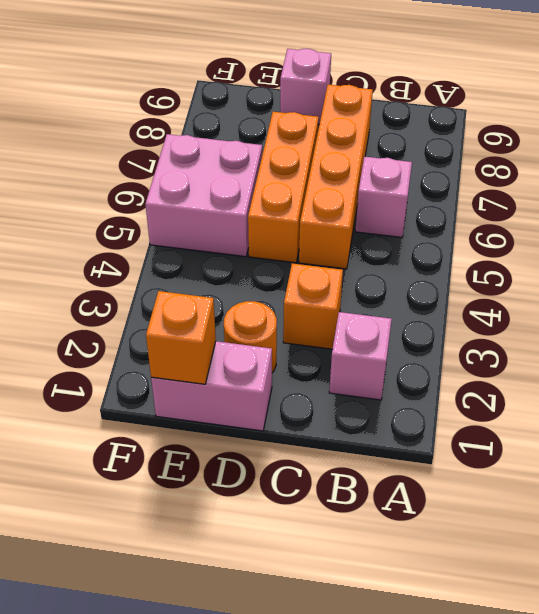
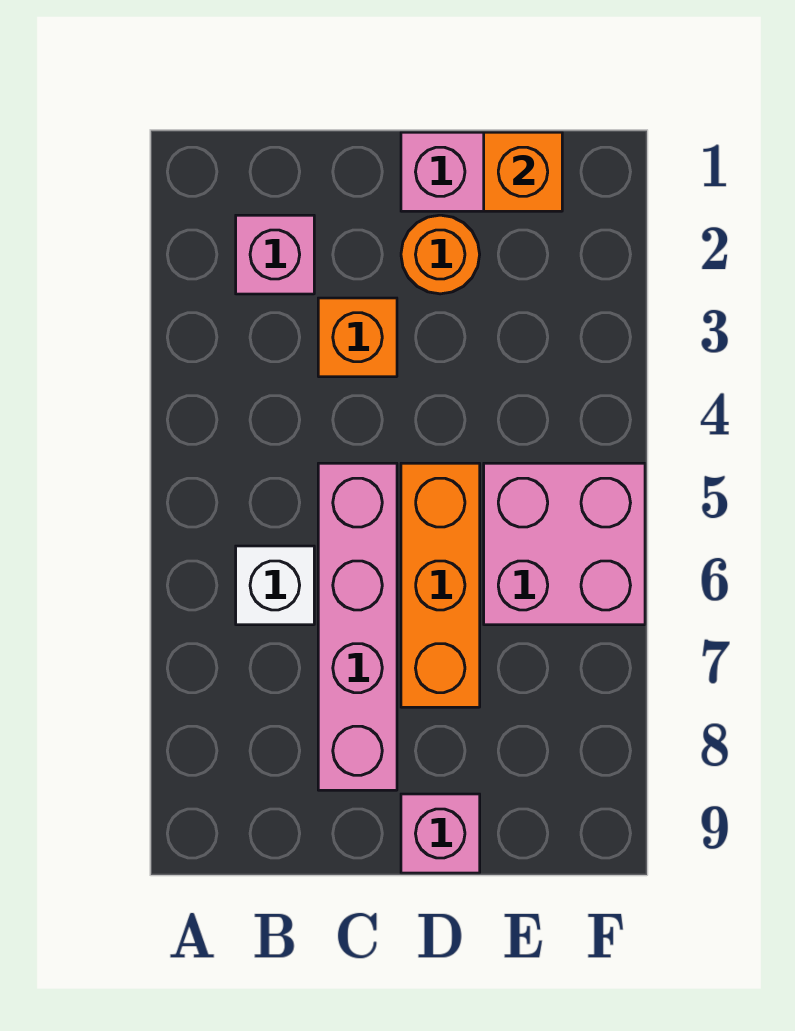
pink brick B6 level 1 -> white brick B6 level 1
orange brick C5:C8 level 1 -> pink brick C5:C8 level 1

